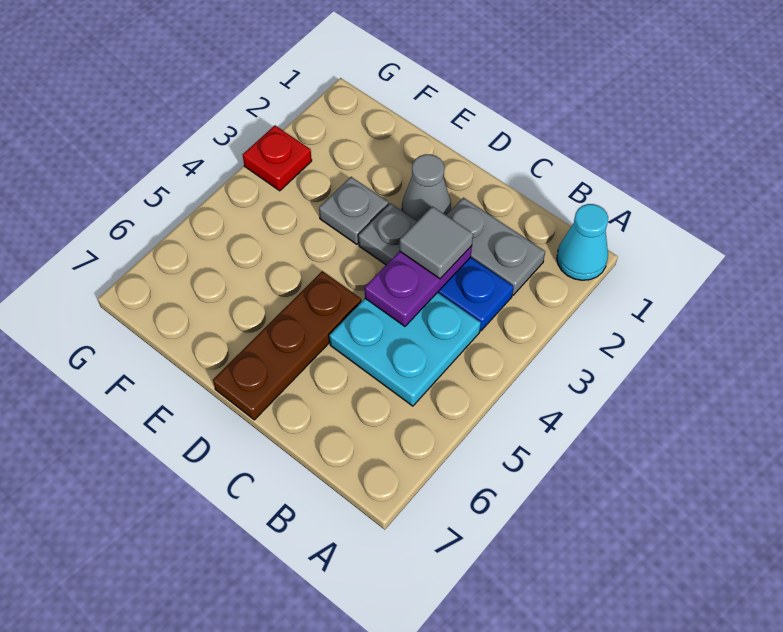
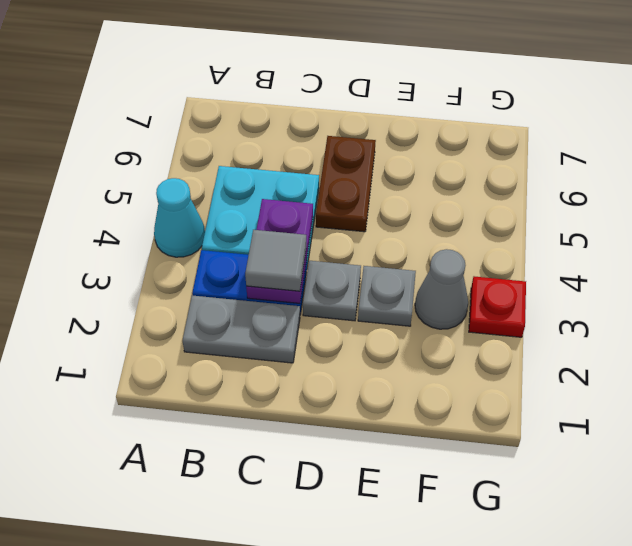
cyan cone A1 level 1 -> cyan cone A4 level 1
grey cone D2 level 1 -> grey cone F3 level 1
brown plate D5:D7 level 1 -> brown plate D5:D6 level 1

